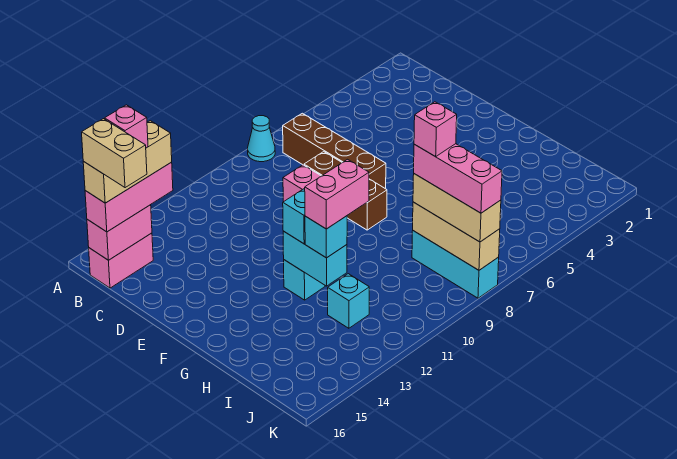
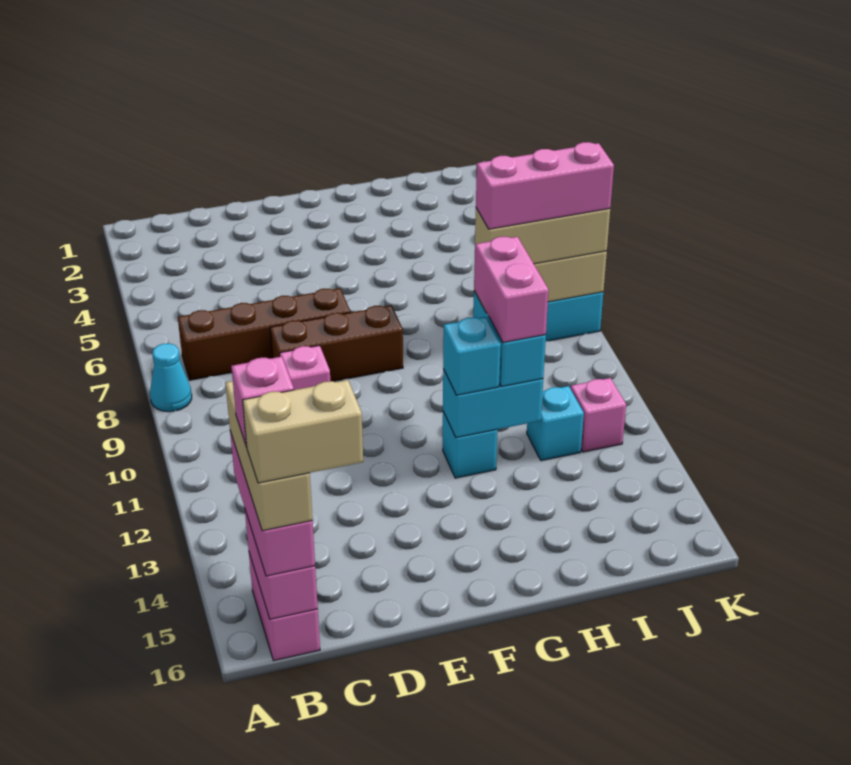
pink brick I8 level 5 -> pink brick J12 level 1

